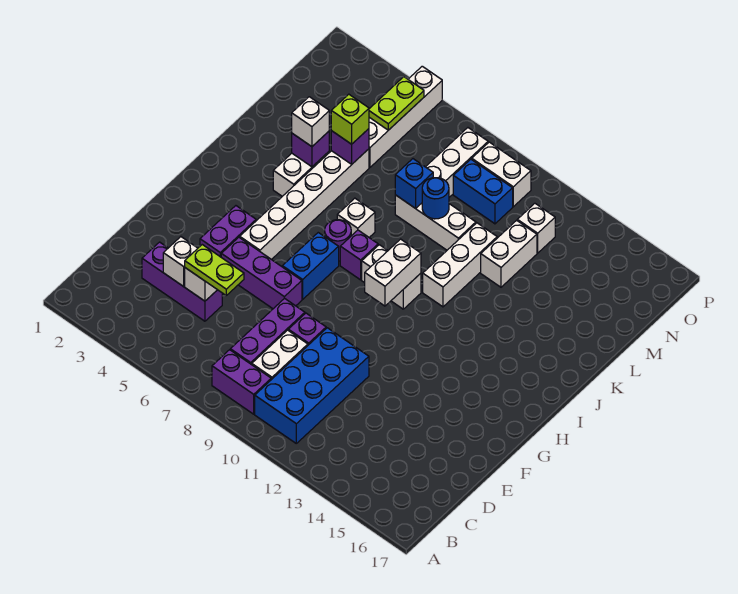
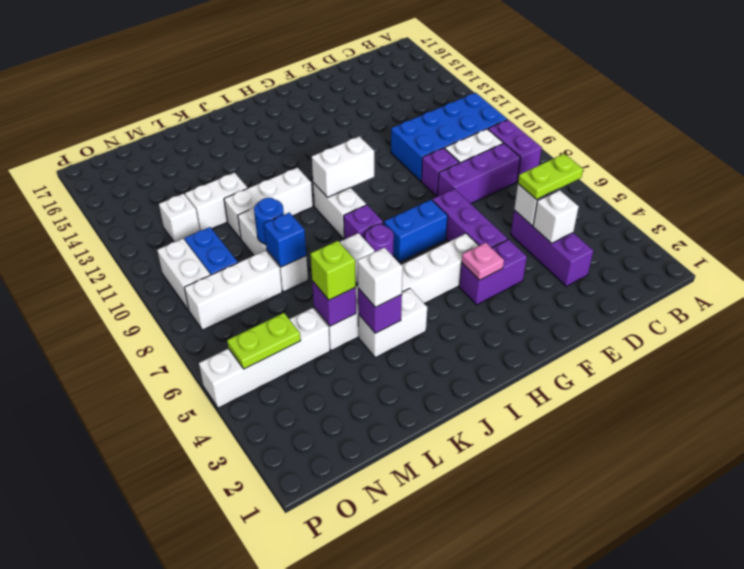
lime plate D5:D6 level 3 -> lime plate C5:D5 level 3
none -> pink plate G4 level 2

